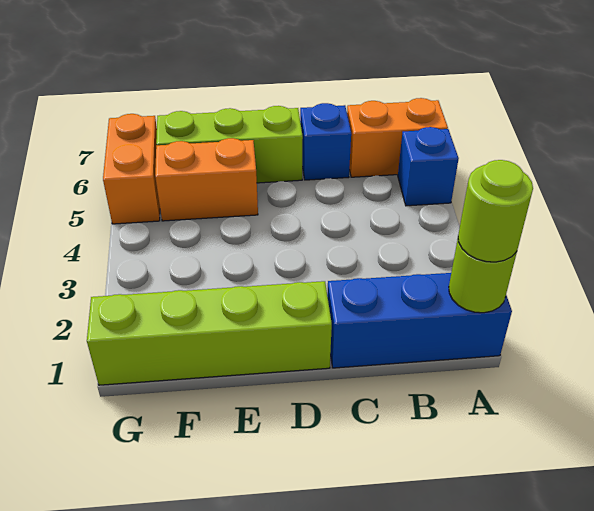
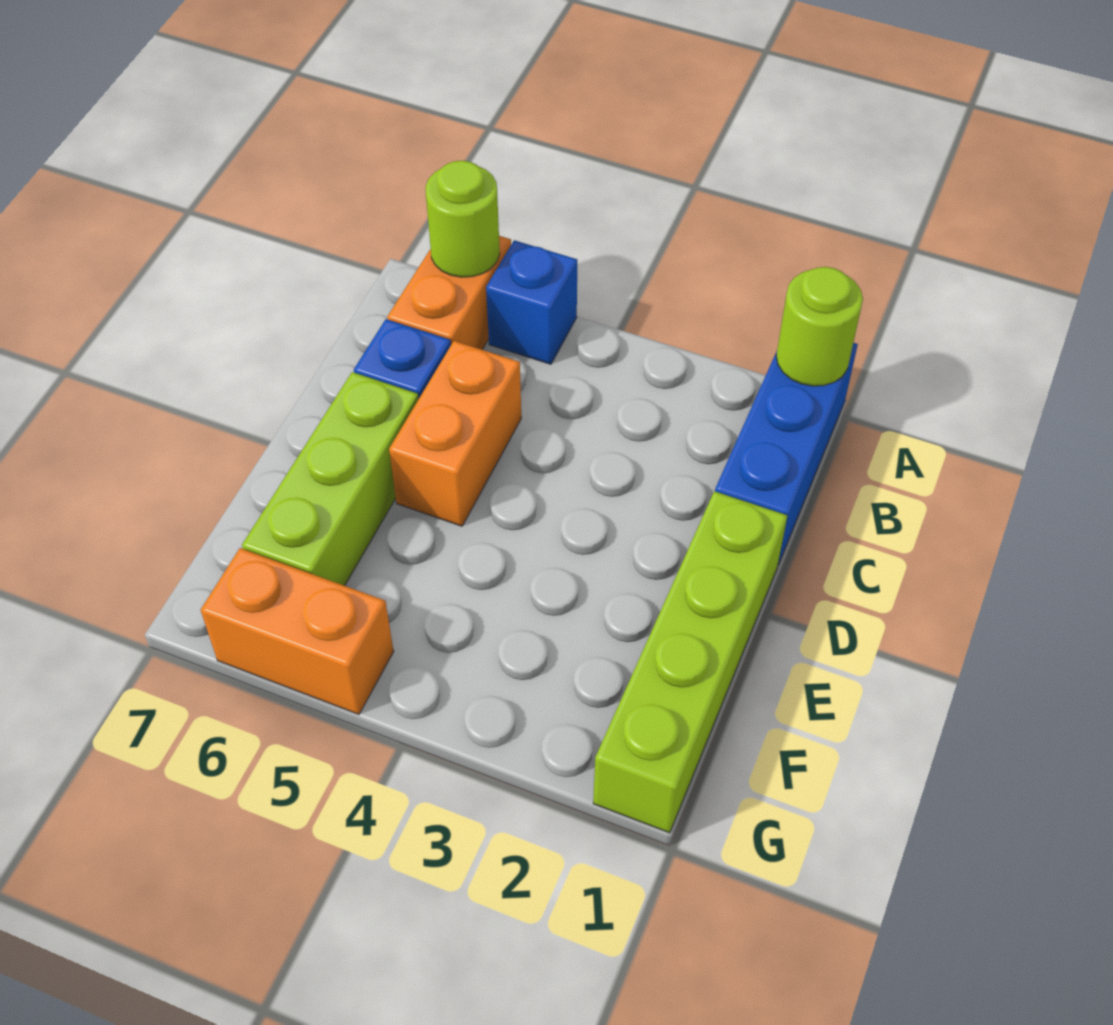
lime round brick A1 level 3 -> lime round brick A6 level 2
orange brick E5:F5 level 1 -> orange brick C5:D5 level 1

